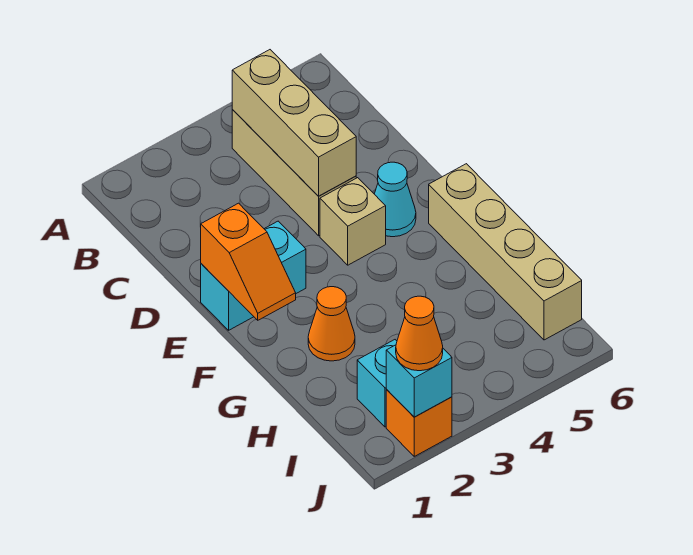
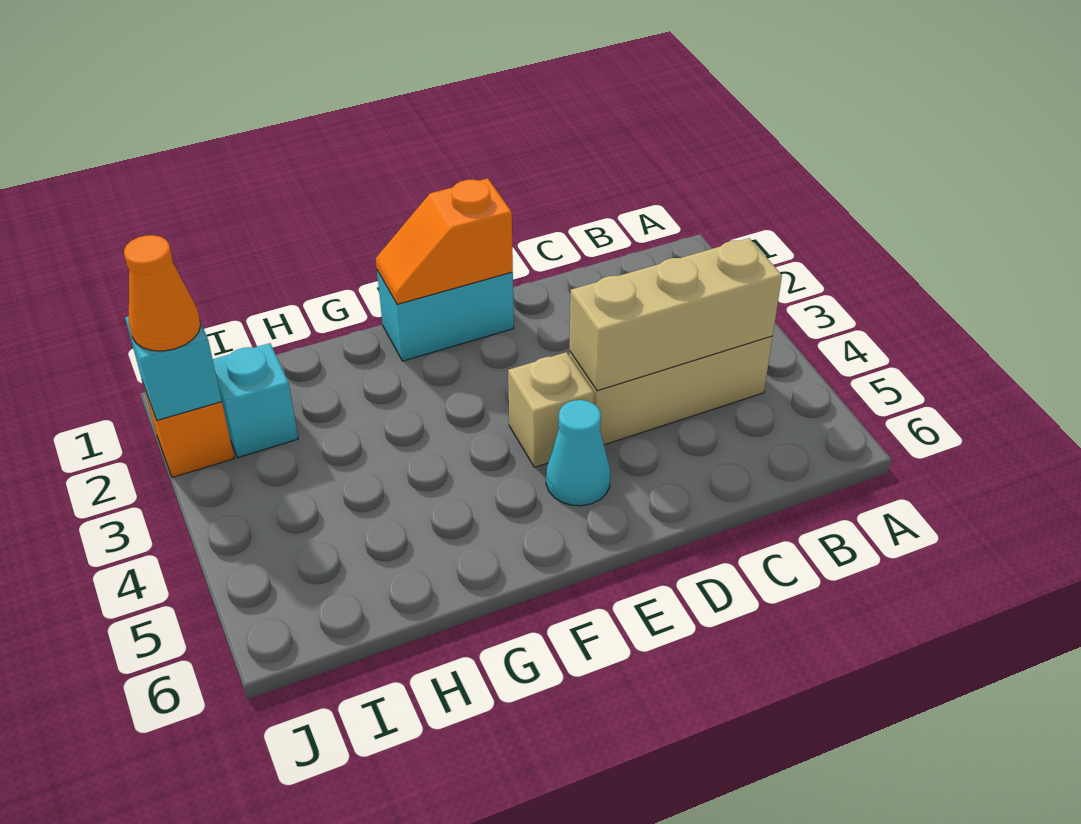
cyan brick E1:E2 level 1 -> cyan brick E1:F1 level 1
tan brick F6:I6 level 1 -> none
orange cone G2 level 1 -> none

